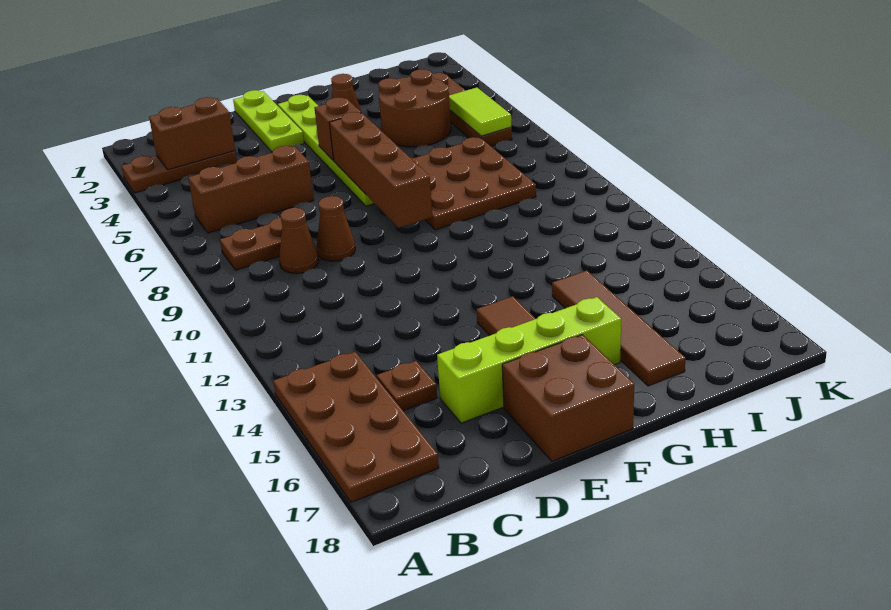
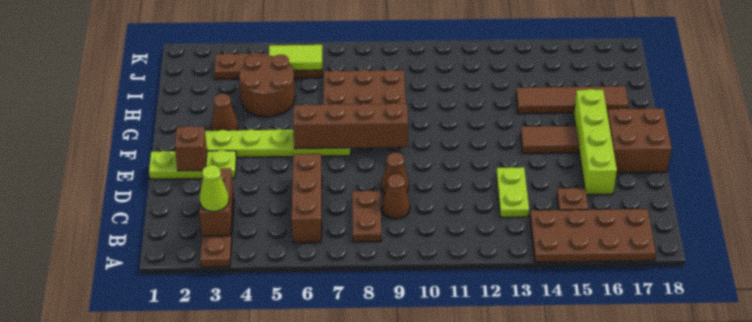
none -> lime cone B3 level 3
none -> lime plate C13:D13 level 1
brown brick F5 level 2 -> brown brick E2 level 2

